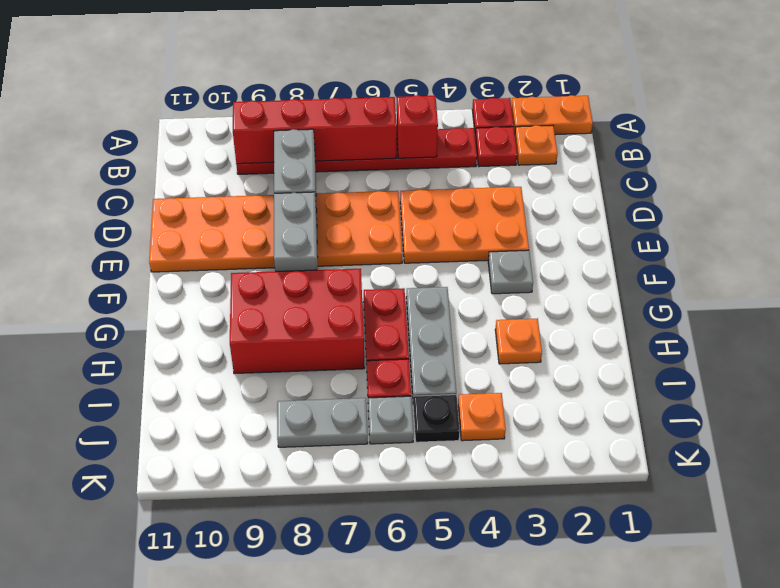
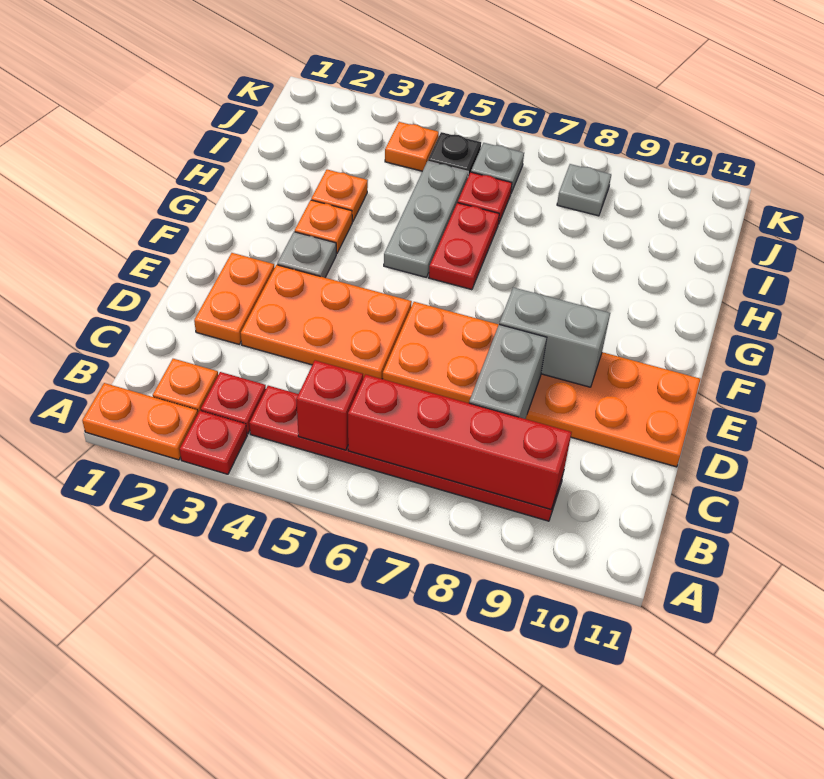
none -> orange plate D2:E2 level 1
grey brick E8:F8 level 2 -> grey brick E8:E9 level 2
none -> orange plate G3 level 1
red brick G7:H9 level 1 -> none
grey plate J7:J8 level 1 -> grey plate J8 level 1

